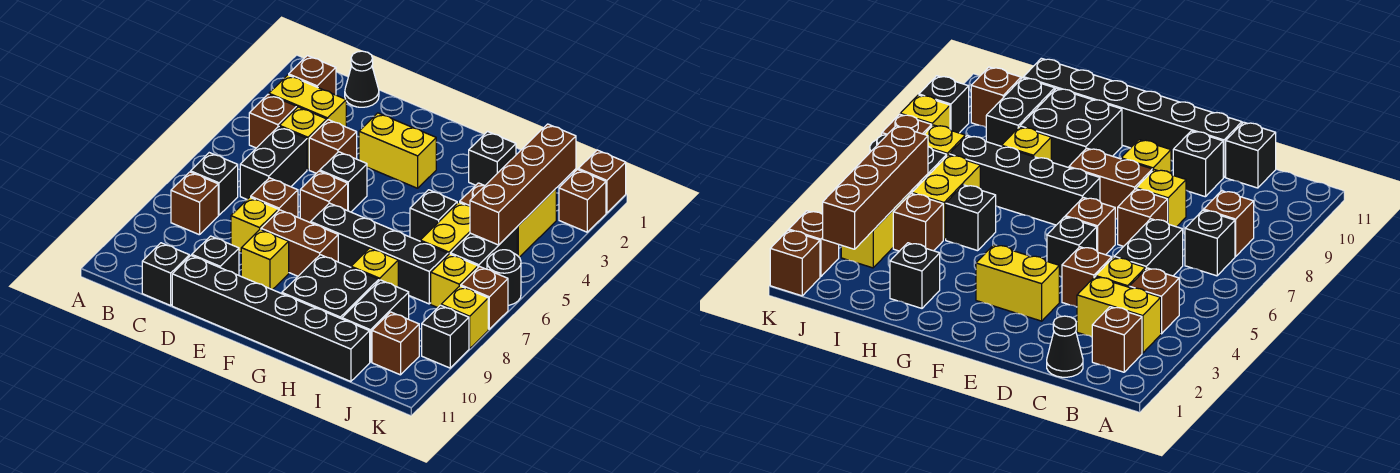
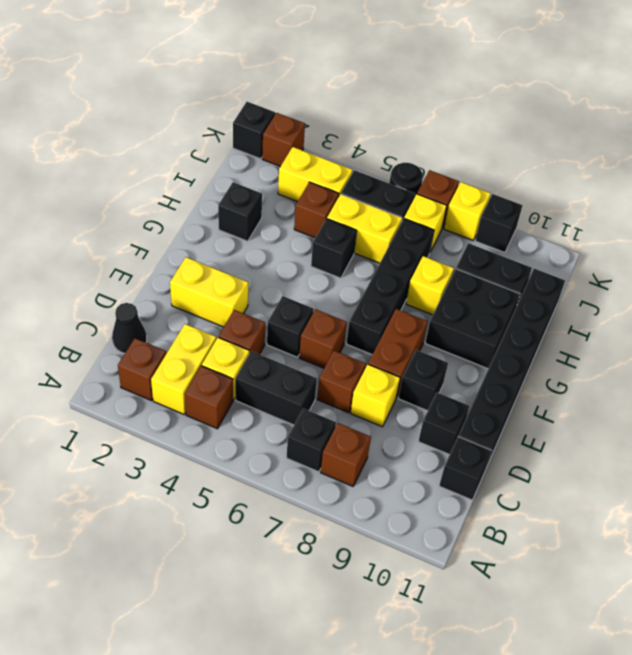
yellow brick E3:F3 level 1 -> yellow brick E2:E3 level 1
yellow brick E9 level 1 -> black brick E9 level 1
brown brick J2:J5 level 2 -> none
brown brick J10 level 1 -> none
brown brick K1 level 1 -> black brick K1 level 1

